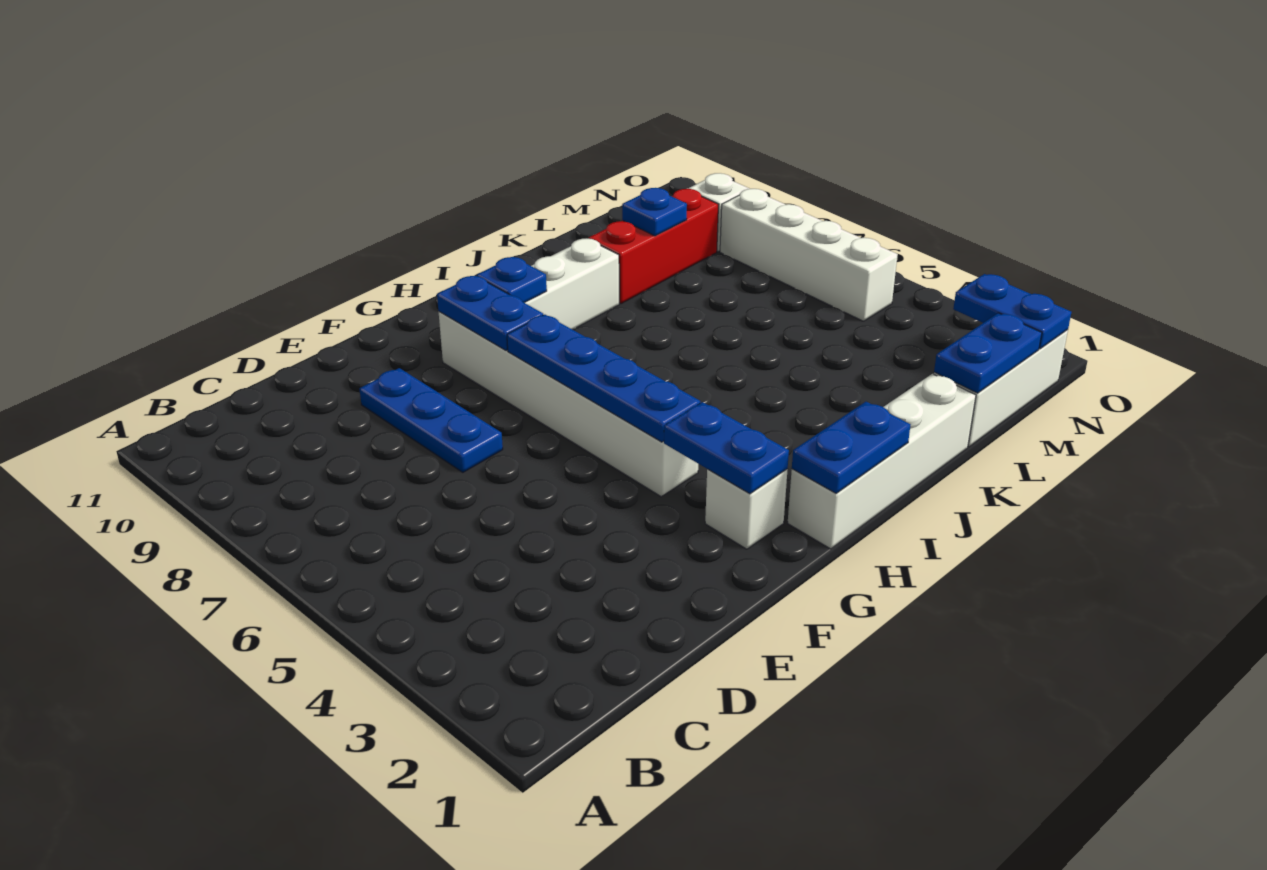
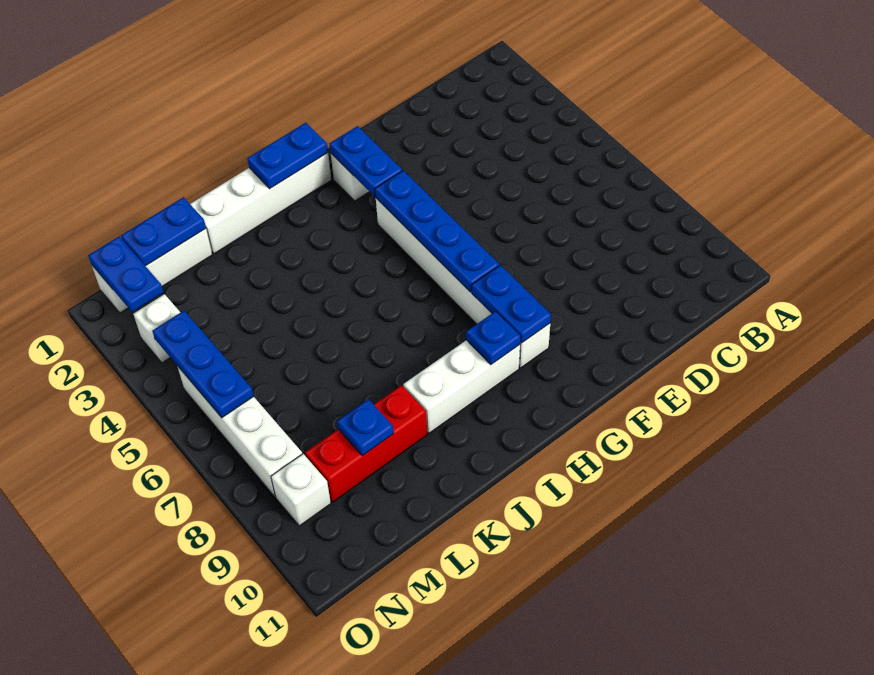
blue plate E7:E9 level 1 -> blue plate N4:N6 level 2
none -> white brick N3 level 1

